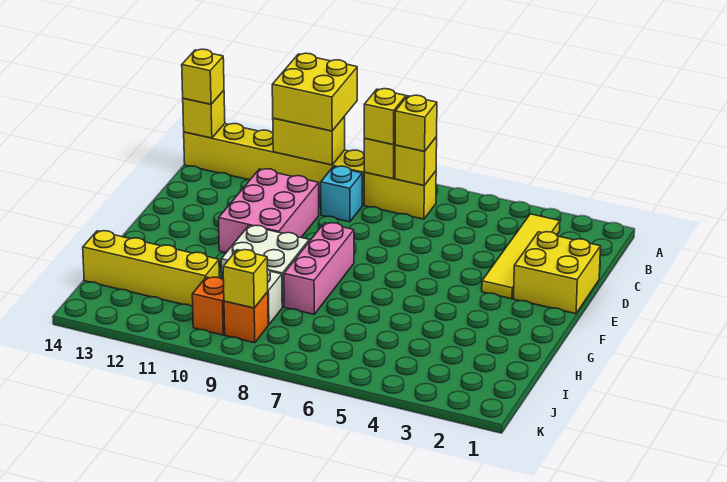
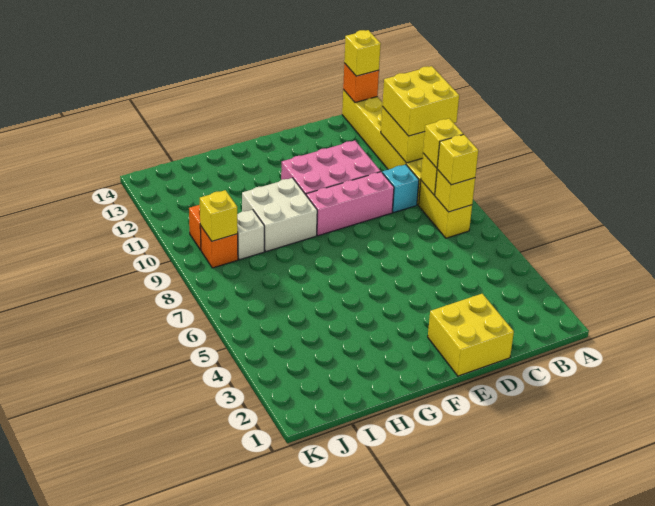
yellow tile B3:E3 level 1 -> none
yellow brick B14 level 2 -> orange brick B14 level 2
pink brick F8:H8 level 1 -> pink brick D9:F9 level 1
yellow brick I11:I14 level 1 -> none

